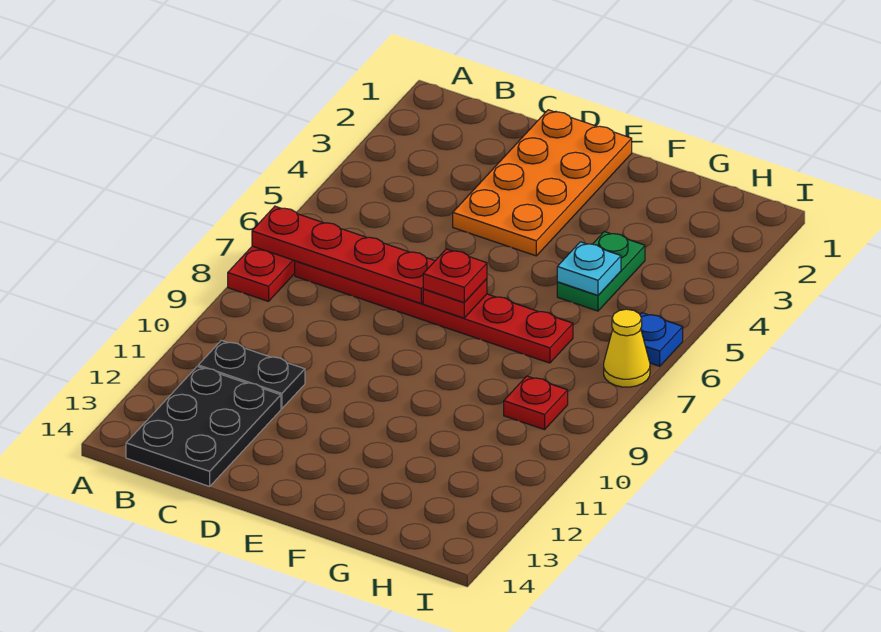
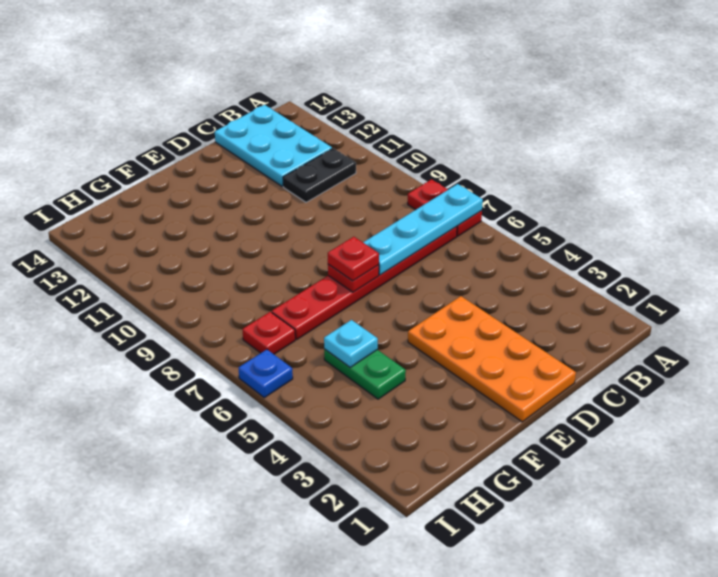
red plate A7:D7 level 2 -> cyan plate A7:D7 level 2
black plate B12:C14 level 1 -> cyan plate B12:C14 level 1
red plate H9 level 1 -> red plate H7 level 1
yellow cone I7 level 1 -> none

